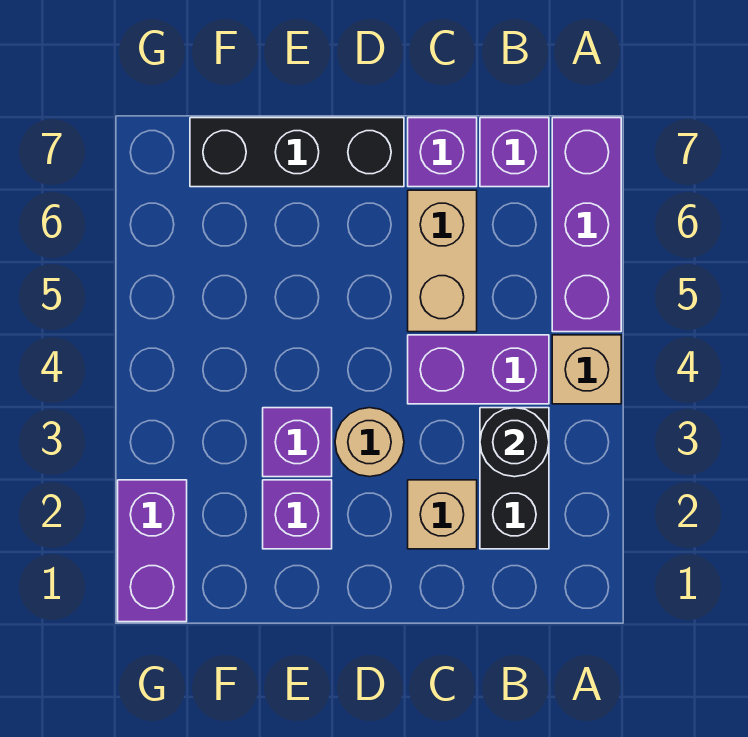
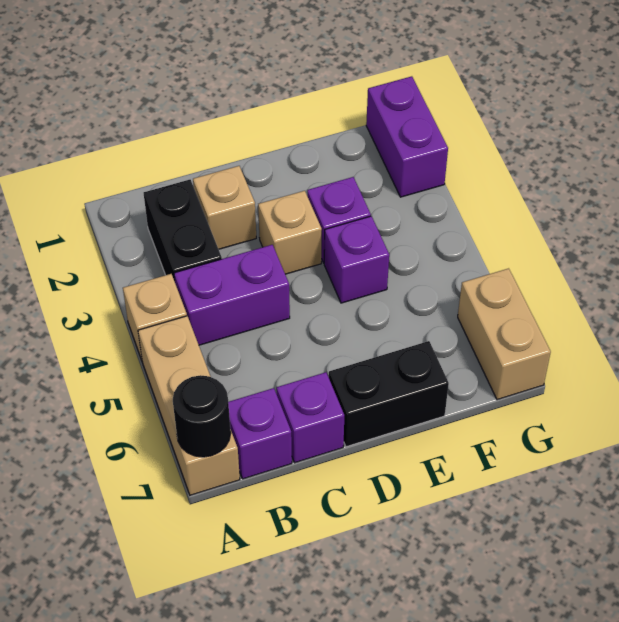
purple brick A5:A7 level 1 -> tan brick A5:A7 level 1
black round brick B3 level 2 -> black round brick A7 level 2
tan brick C5:C6 level 1 -> tan brick G6:G7 level 1
tan round brick D3 level 1 -> tan brick D3 level 1
black brick D7:F7 level 1 -> black brick D7:E7 level 1
purple brick E2 level 1 -> purple brick E4 level 1

